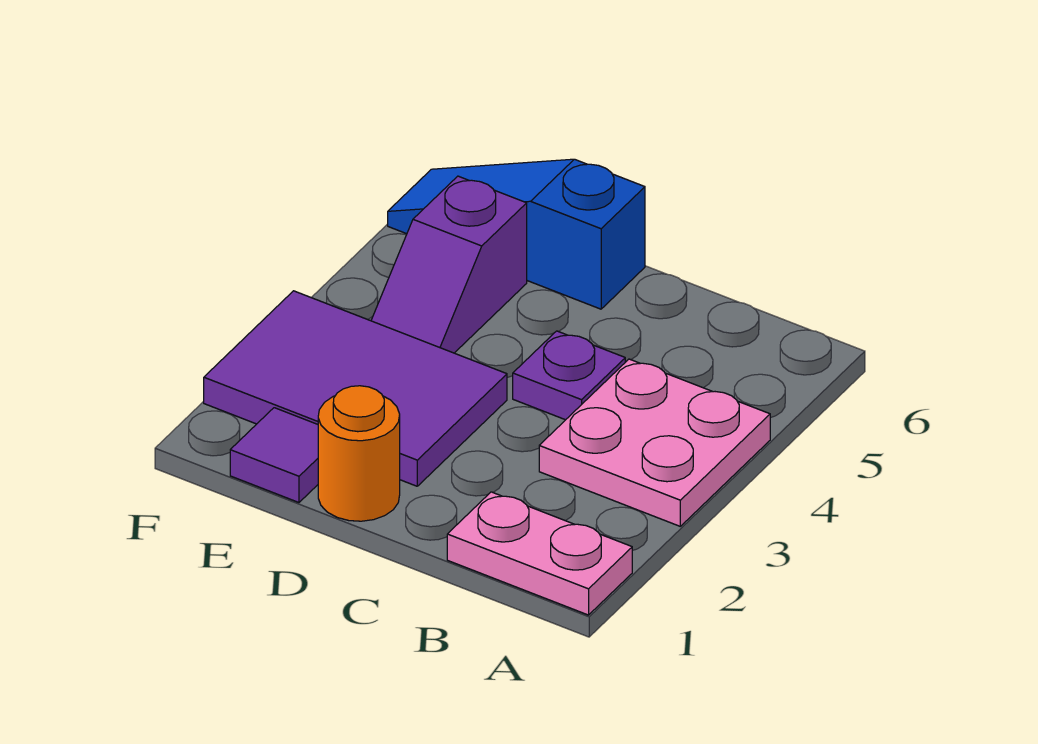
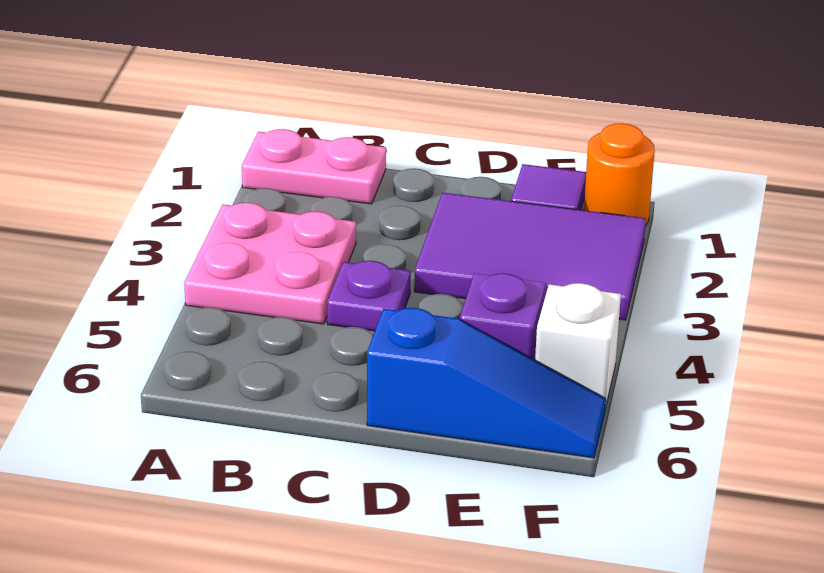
orange round brick D1 level 1 -> orange round brick F1 level 1
none -> white brick F5 level 1

